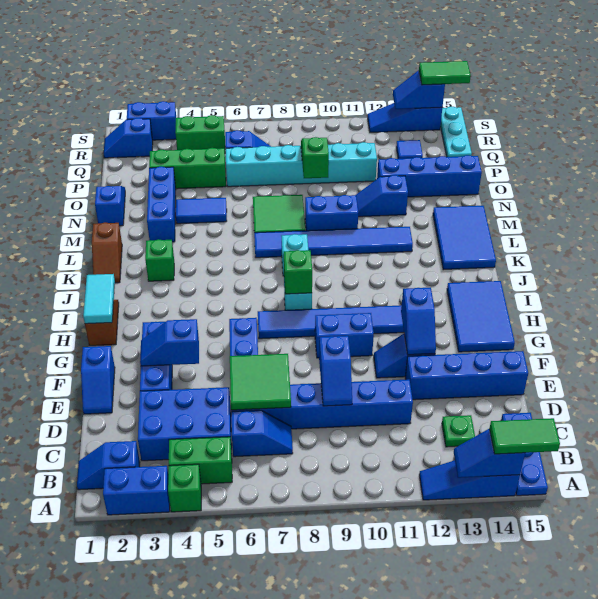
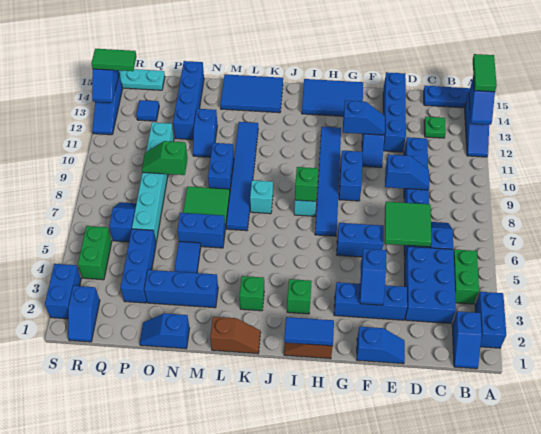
green brick A4 level 1 -> green brick I3 level 1
cyan tile H1:I1 level 2 -> blue tile H1:I1 level 2
none -> blue brick M6:N6 level 1
green brick P3:P5 level 1 -> blue brick P3:P5 level 1
green tile S14:S15 level 3 -> green tile R14:S14 level 3

